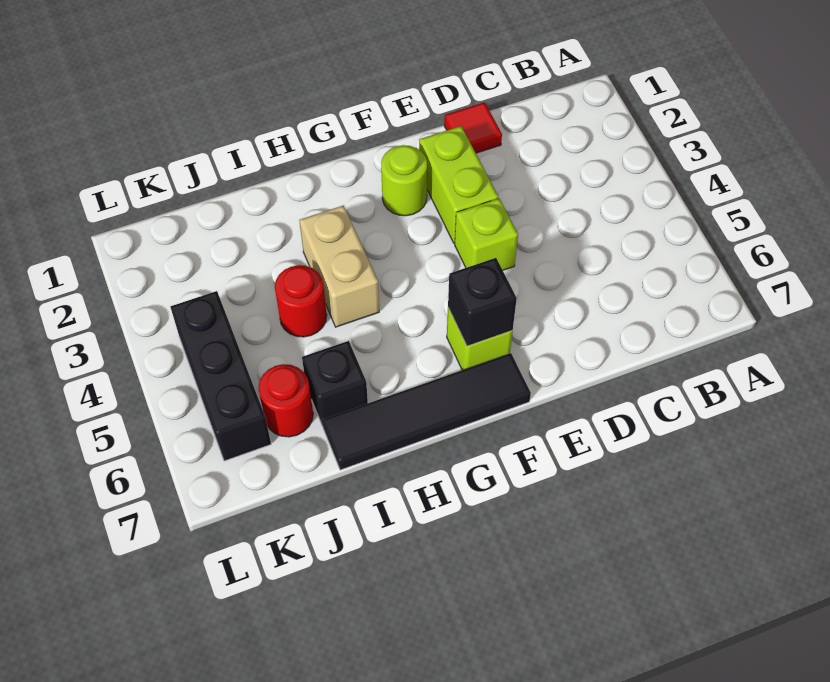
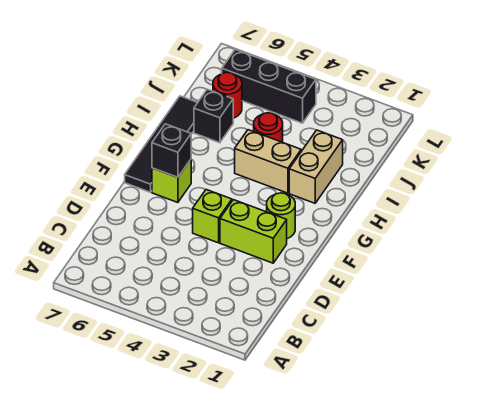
red tile D1 level 1 -> none
none -> tan brick H2:I2 level 1

